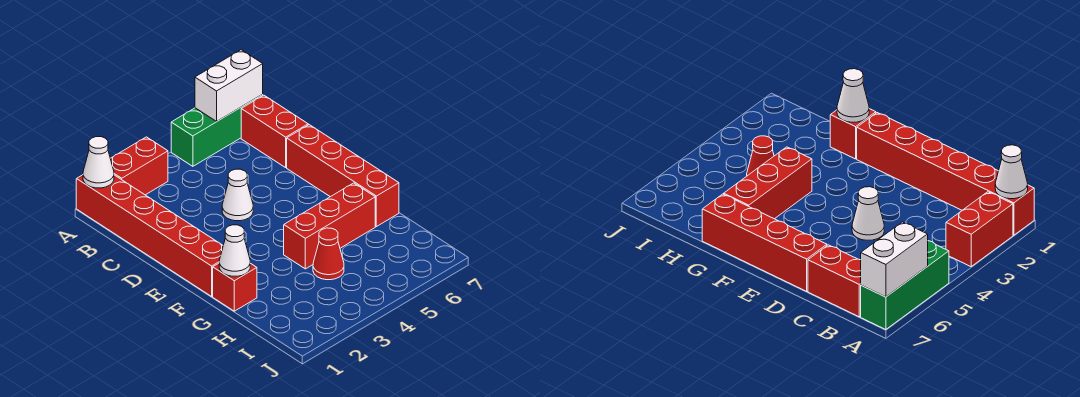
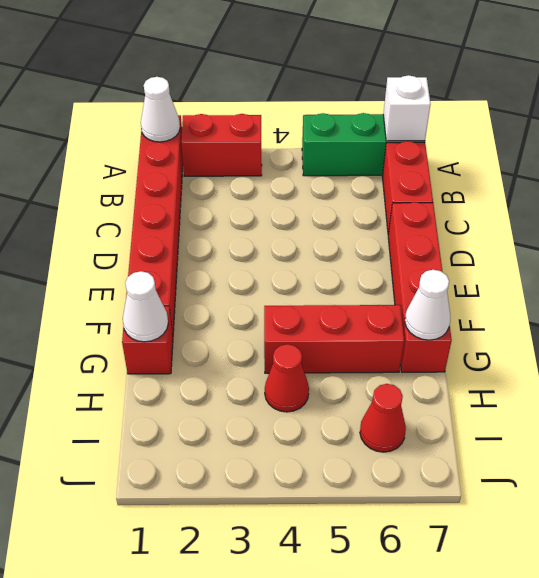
white brick A6:A7 level 2 -> white brick A7 level 2
white cone D4 level 1 -> white cone G7 level 2
none -> red cone I6 level 1

